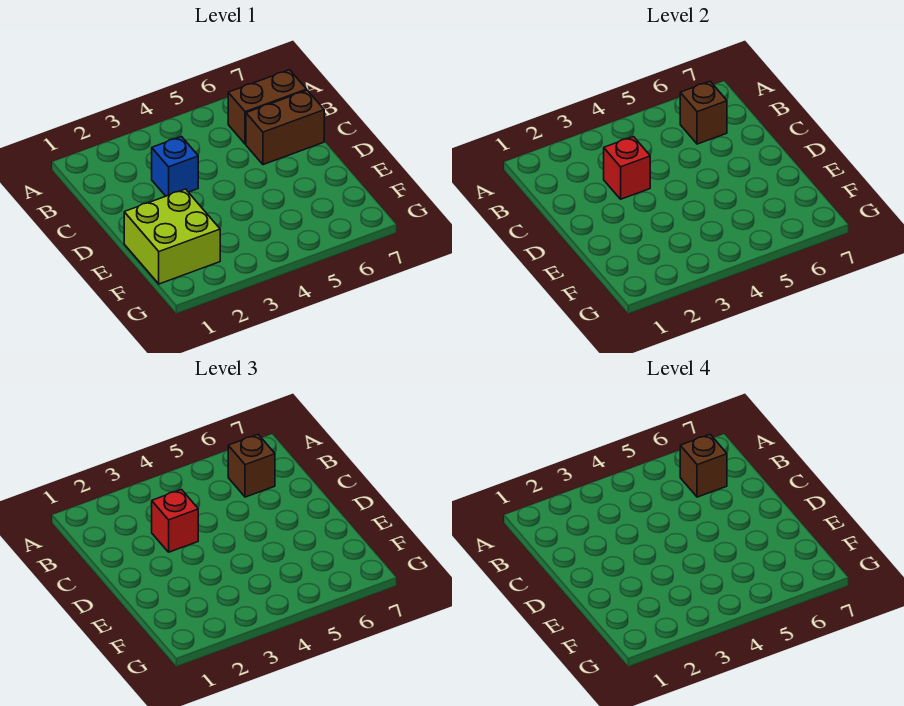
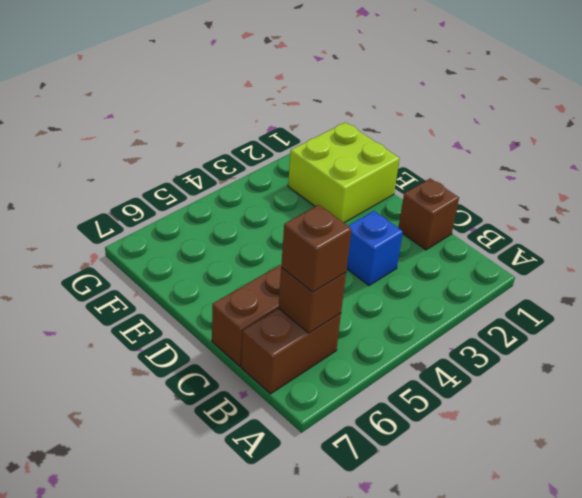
brown brick B6 level 4 -> brown brick C1 level 1
red brick C3 level 2 -> none
red brick C3 level 3 -> none

